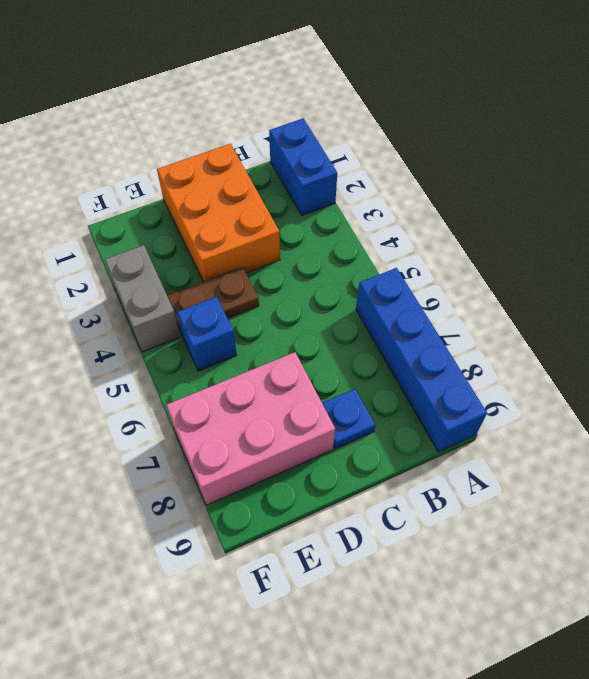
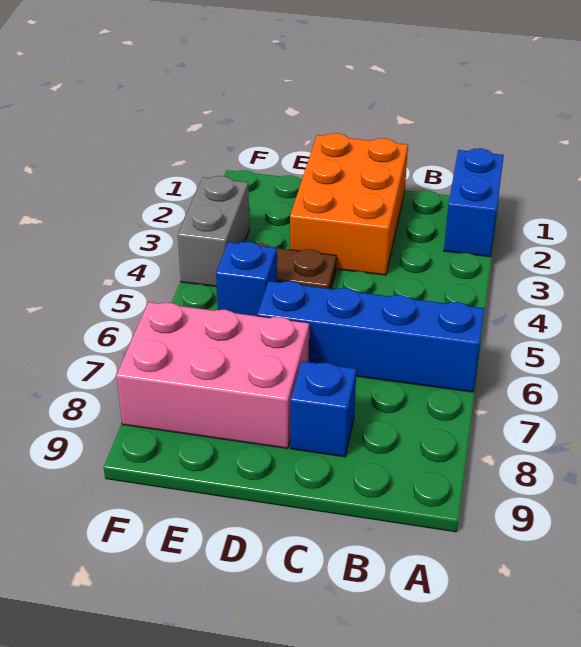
blue brick A6:A9 level 1 -> blue brick A6:D6 level 1
blue plate C8 level 1 -> blue brick C8 level 1

